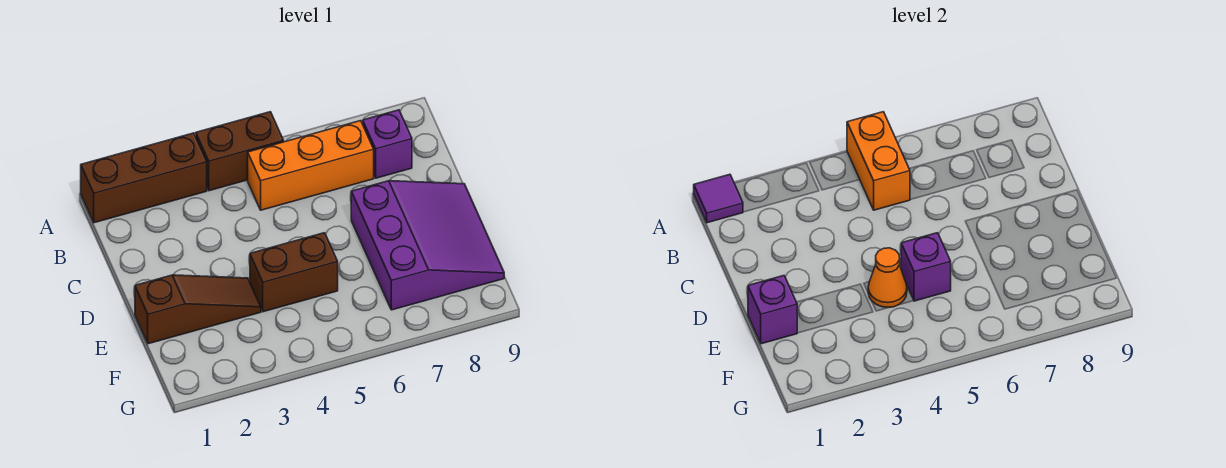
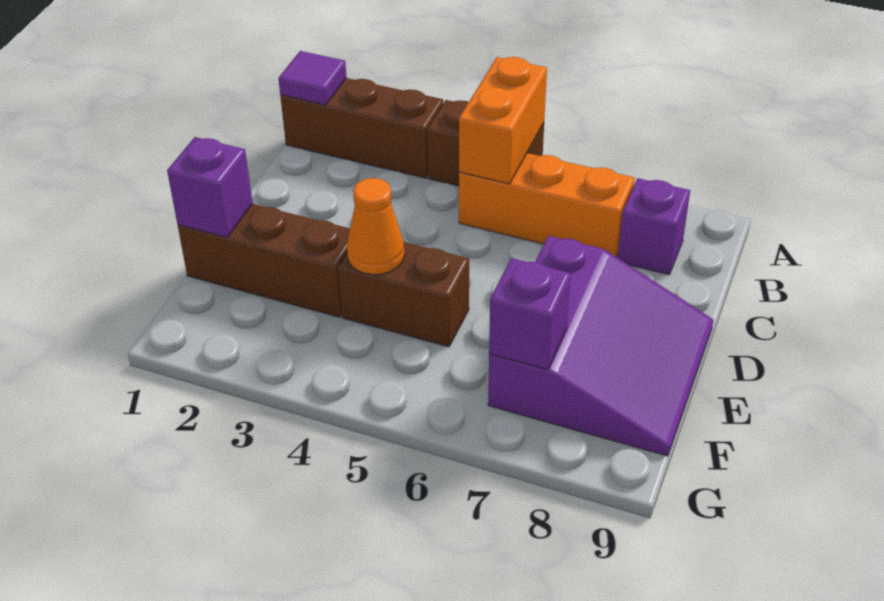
brown slope E1:E3 level 1 top 1 -> brown brick E1:E3 level 1
purple brick E5 level 2 -> purple brick F7 level 2

